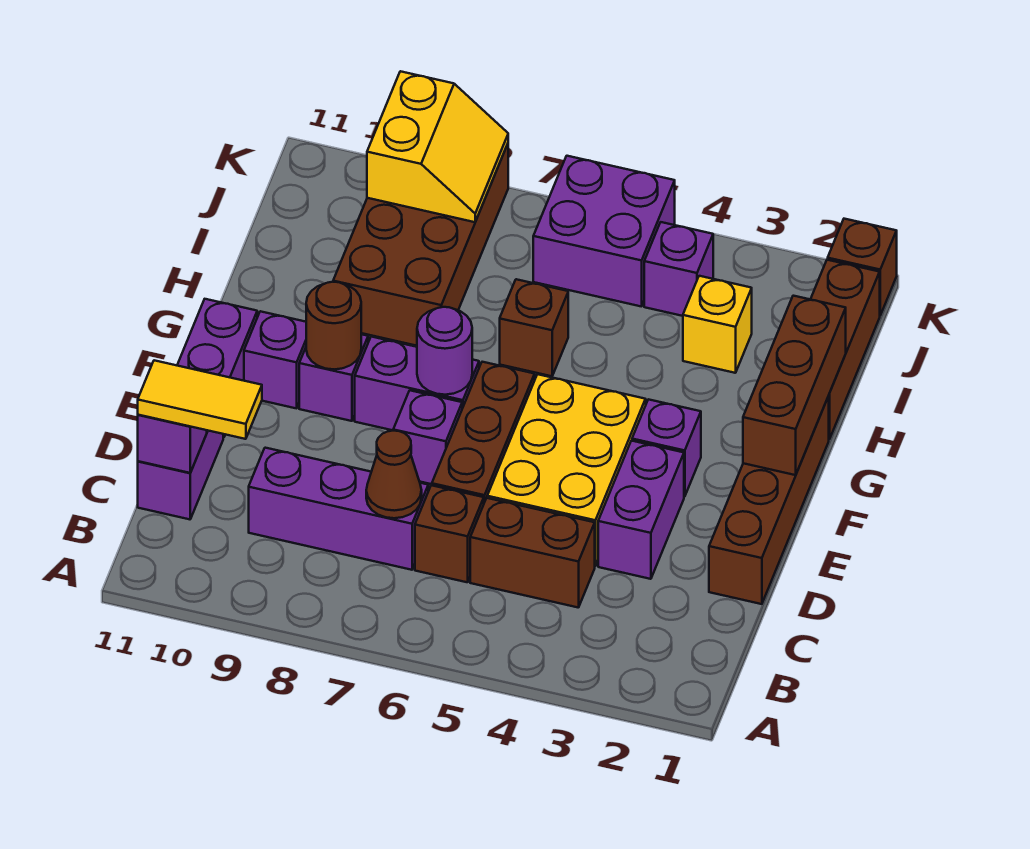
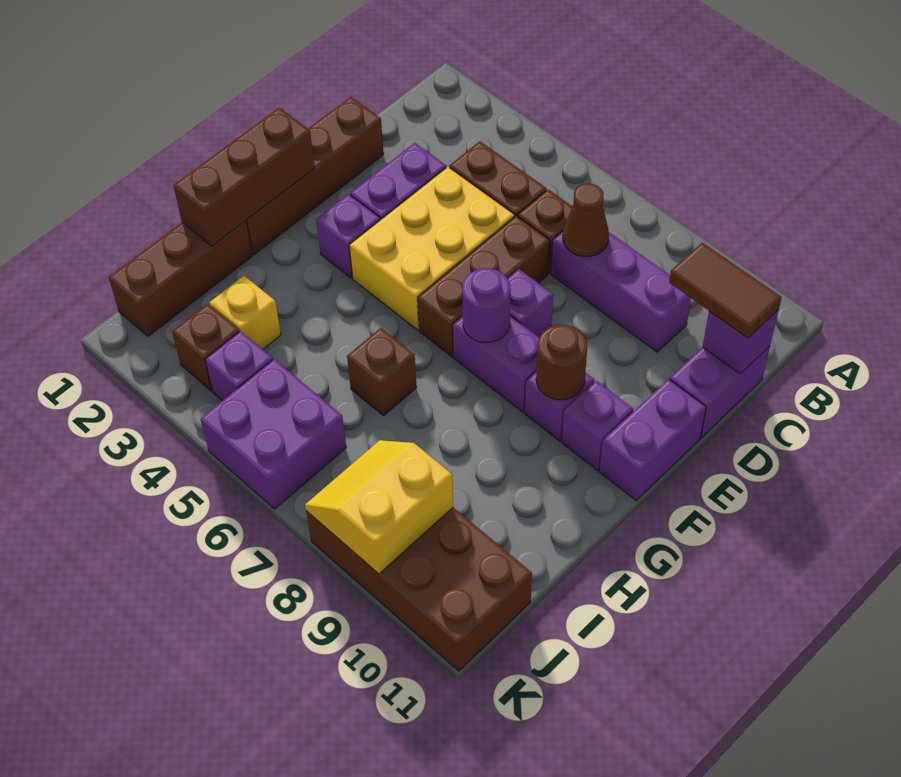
yellow tile C10:C11 level 3 -> brown tile C10:C11 level 3
brown brick H8:K9 level 1 -> brown brick J8:K11 level 1
brown brick K1 level 1 -> brown brick J3 level 1

